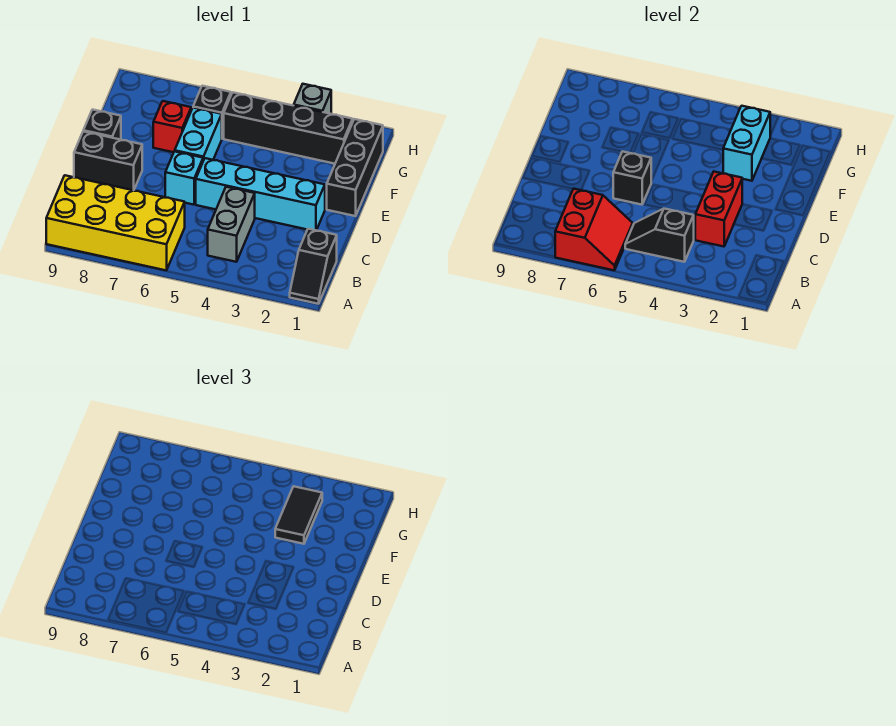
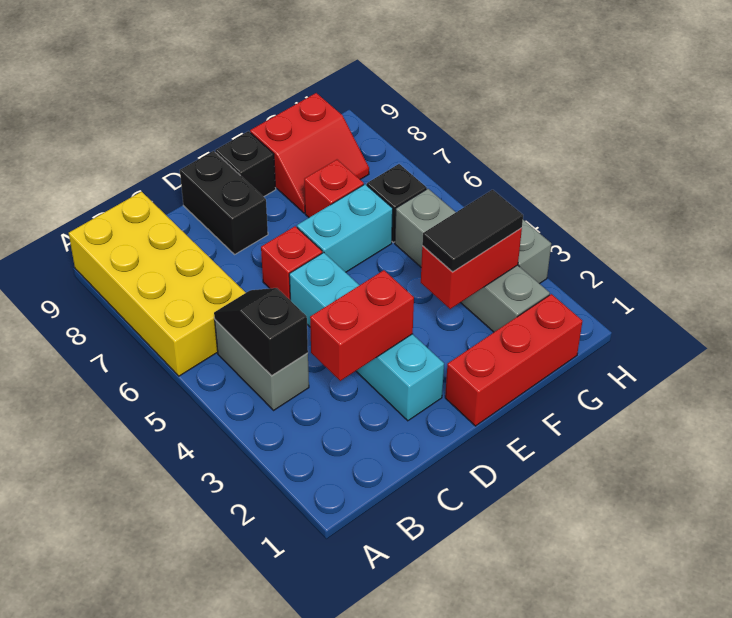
black slope A1:B1 level 1 top B -> none
red slope A6:B7 level 2 top 7 -> red slope F8:G9 level 1 top 9
grey brick B4:C4 level 1 -> grey brick B4:B5 level 1
cyan brick D6 level 1 -> red brick D6 level 1
black brick D6 level 2 -> none
black brick E1:G1 level 1 -> red brick E1:G1 level 1
cyan brick F3:G3 level 2 -> red brick F3:G3 level 2
black brick G2:G5 level 1 -> grey brick G2:G5 level 1

